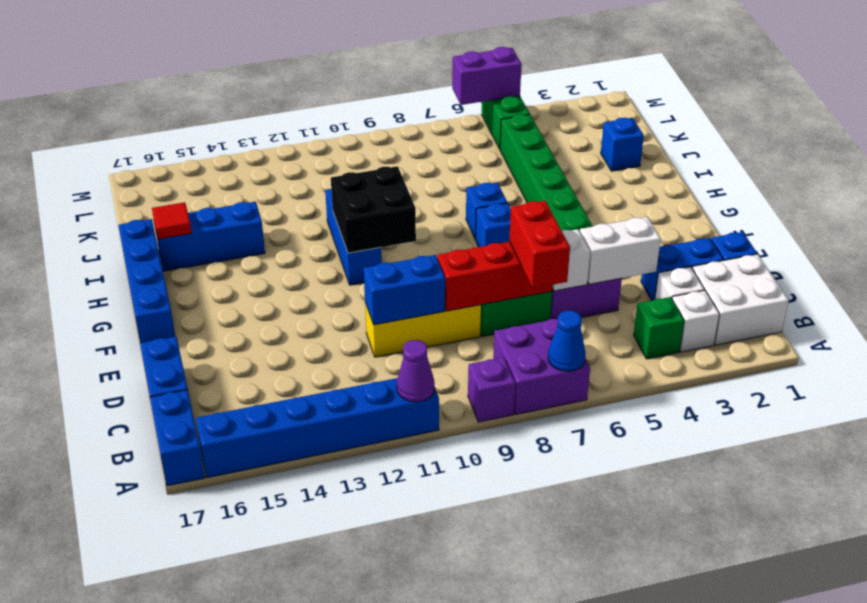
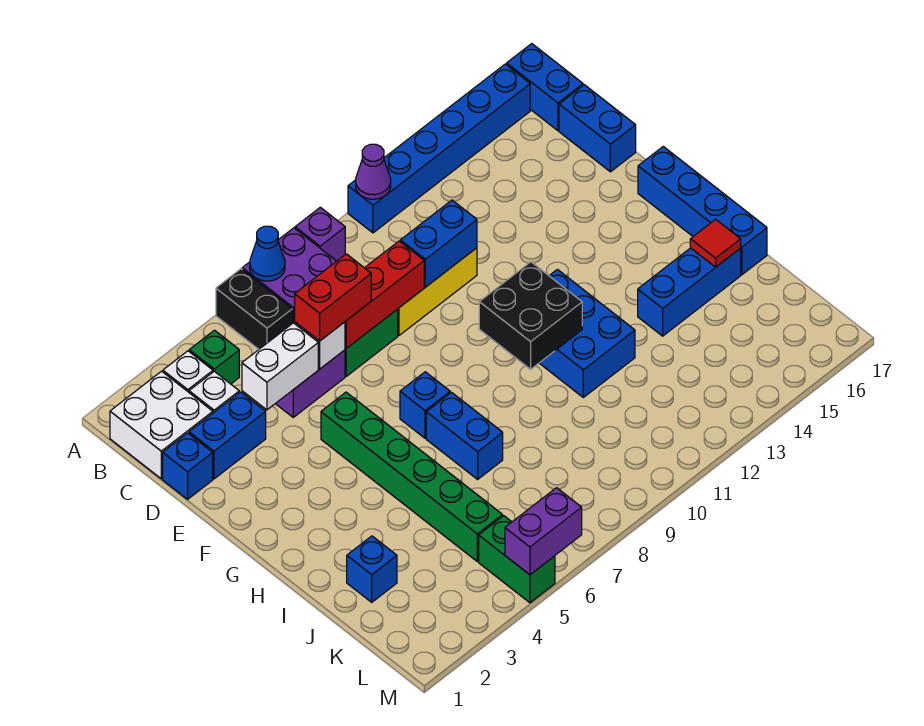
none -> black brick A6:B6 level 1
red brick C7:D7 level 3 -> red brick D6:D7 level 3
blue brick G11:I11 level 1 -> blue brick G11:I12 level 1
blue brick H7 level 1 -> blue brick H7:I7 level 1

